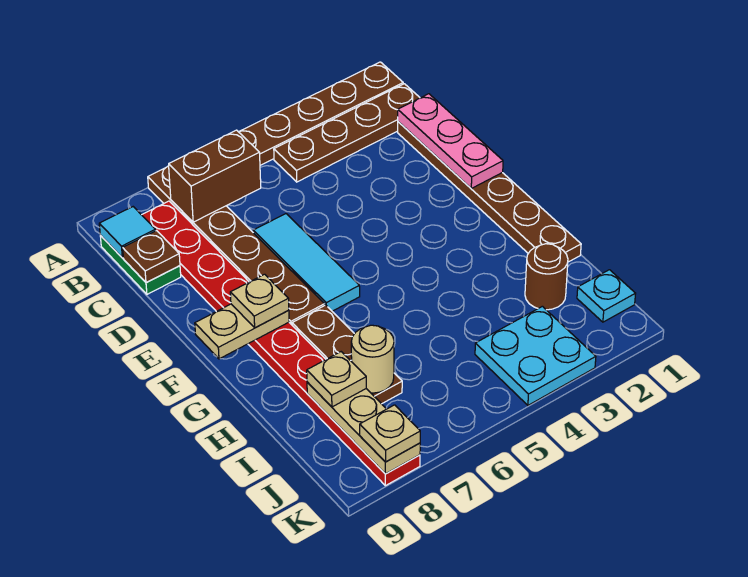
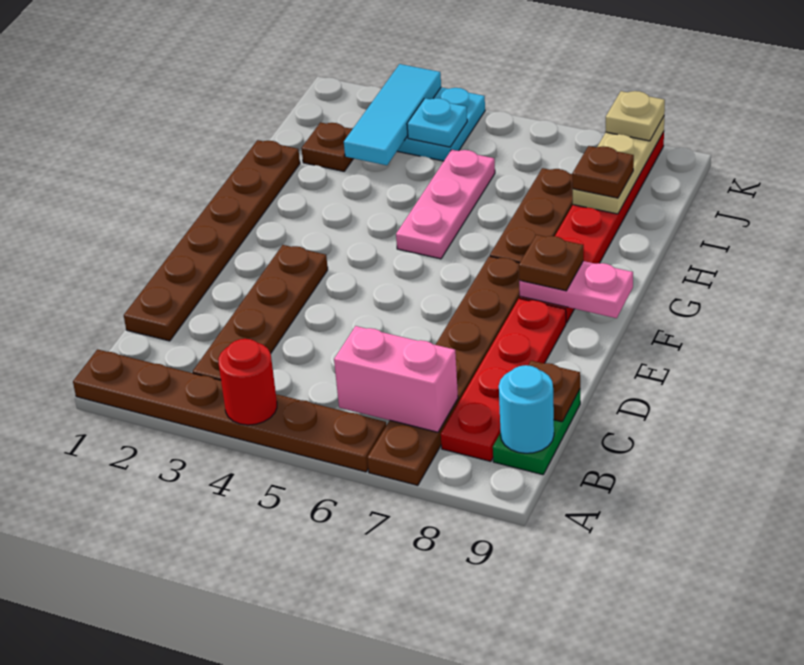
none -> red round brick A4 level 2
brown plate B1:B4 level 1 -> brown plate B3:E3 level 1
brown brick B6:B7 level 2 -> pink brick B6:B7 level 2
cyan tile B9 level 2 -> cyan round brick B9 level 2
pink plate C1:E1 level 2 -> pink plate G5:I5 level 1
cyan tile D6:F6 level 1 -> cyan tile I3:K3 level 2
tan plate F8:F9 level 2 -> pink plate F8:F9 level 2
tan plate F8 level 3 -> brown plate F8 level 3
brown round brick I2 level 1 -> brown plate I2 level 1
tan round brick I7 level 2 -> none
tan plate I8 level 3 -> brown plate I8 level 3
cyan plate J1 level 1 -> cyan plate J4 level 2

